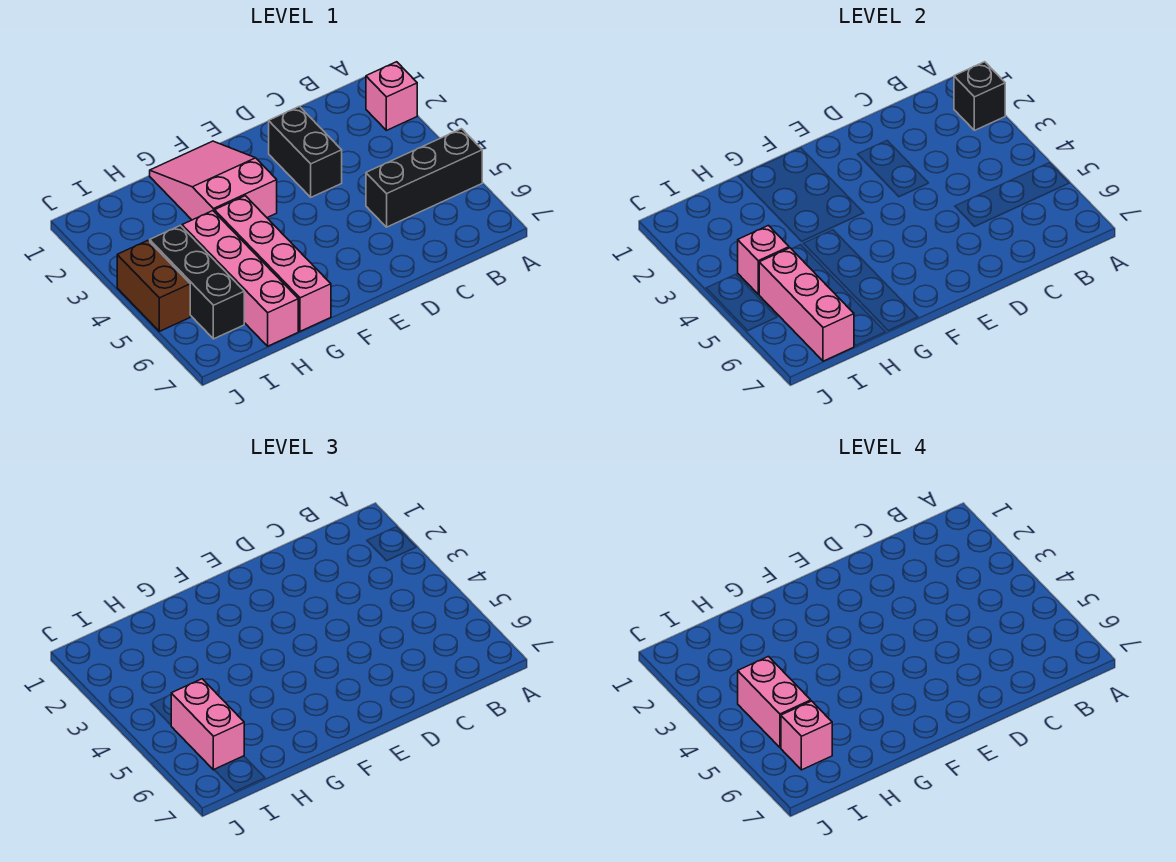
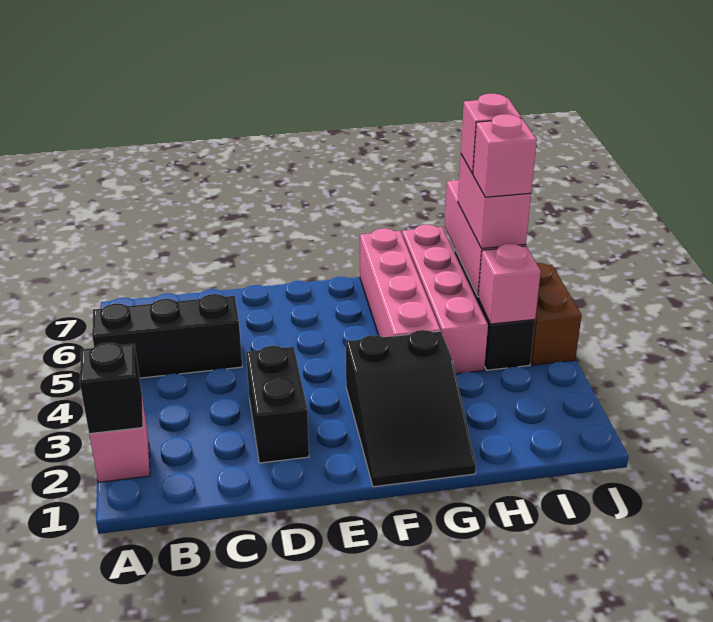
pink slope F1:G3 level 1 top 3 -> black slope F1:G3 level 1 top 3
pink brick I4:I5 level 4 -> pink brick I5 level 4

